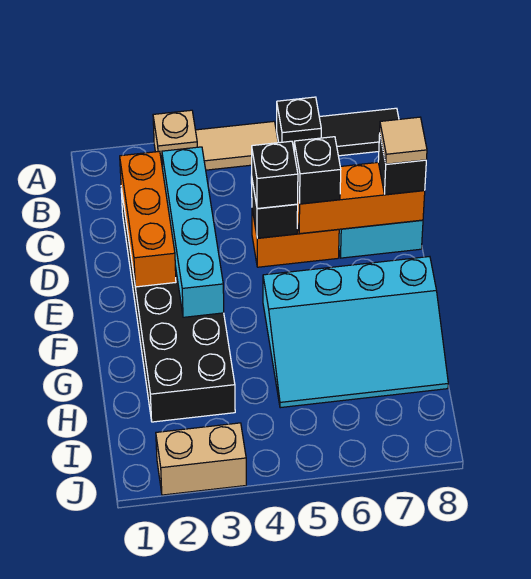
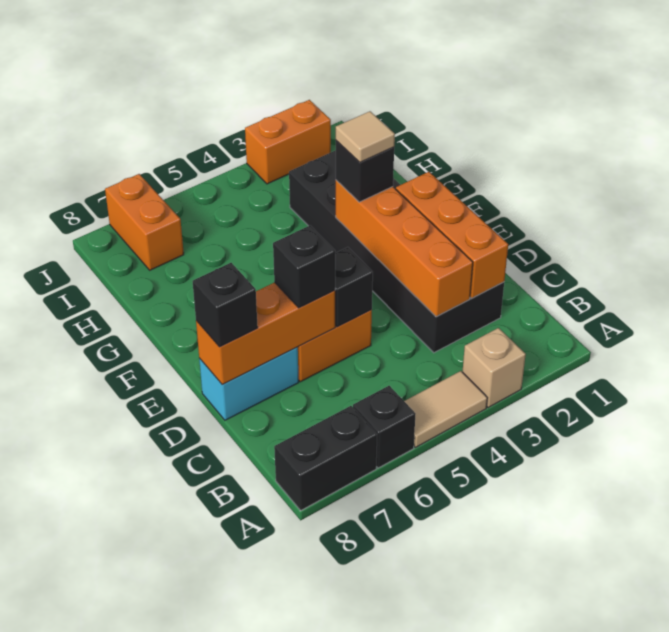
black tile A7:A8 level 1 -> black brick A7:A8 level 1
cyan brick C3:F3 level 2 -> orange brick C3:F3 level 2
black brick D5 level 3 -> black brick F3 level 3
tan tile D8 level 4 -> tan tile F3 level 4
cyan slope F5:H8 level 1 top F -> none
none -> orange brick I7:J7 level 1
tan brick J2:J3 level 1 -> orange brick J2:J3 level 1

